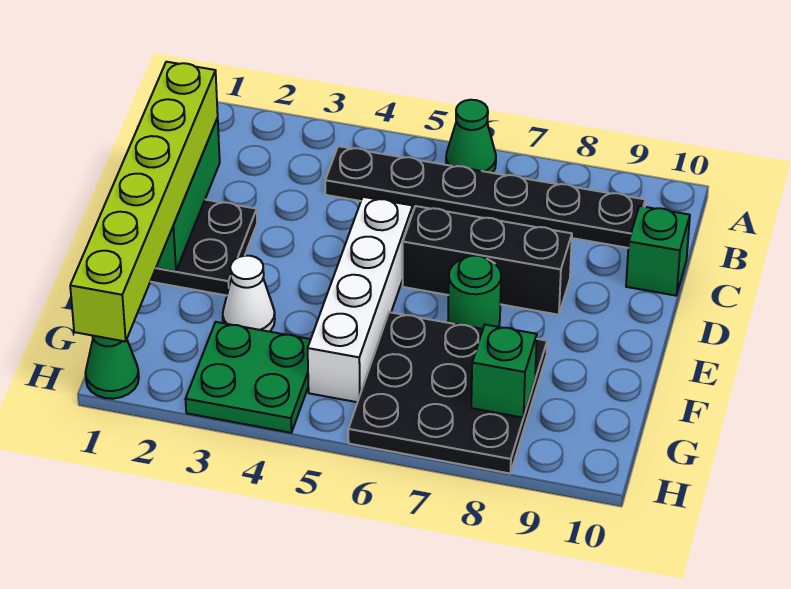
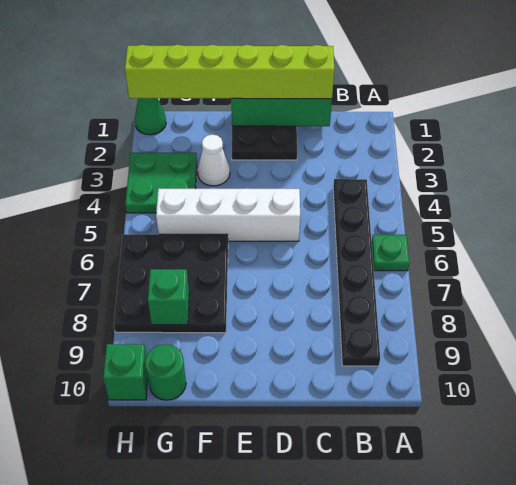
green cone A6 level 1 -> green plate A6 level 1
green brick C10 level 1 -> green brick H10 level 1
black brick D6:D8 level 1 -> none
green round brick E7 level 1 -> green round brick G10 level 1

